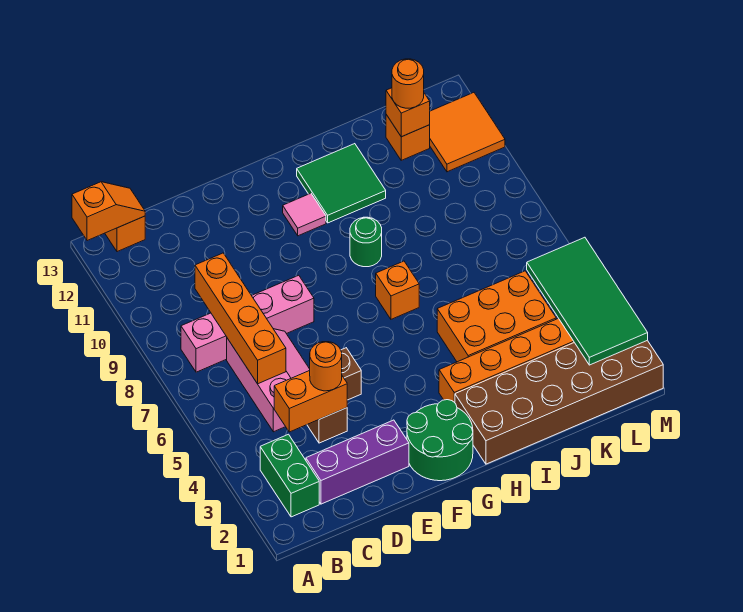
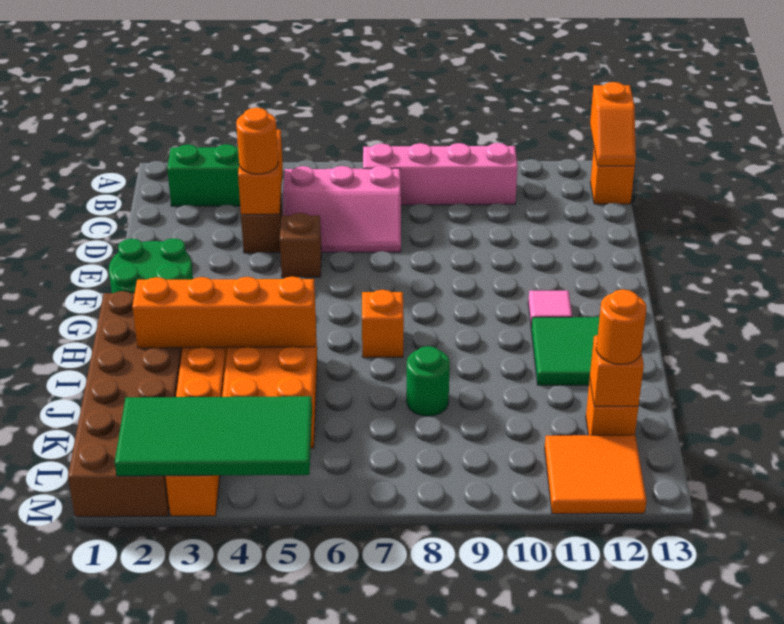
pink brick B8:E8 level 1 -> pink brick B7:B10 level 1
purple brick C2:E2 level 1 -> none
orange brick C6:C9 level 2 -> orange brick I2:I5 level 2
green round brick H9 level 1 -> green round brick J8 level 1

